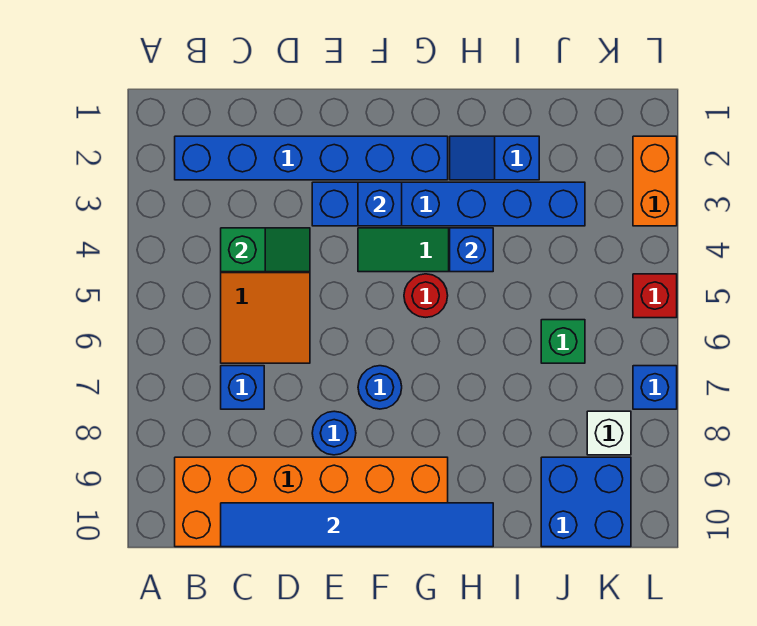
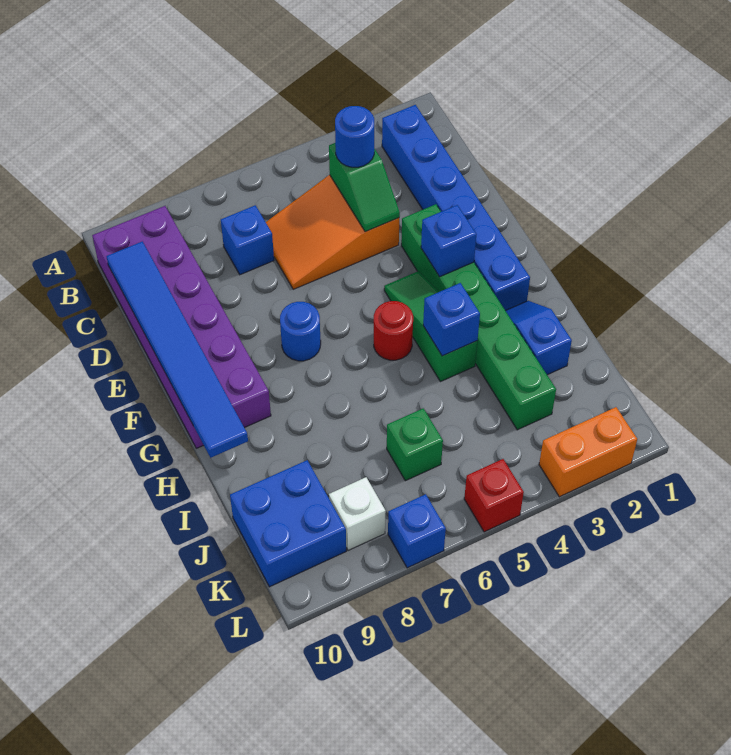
orange brick B9:G10 level 1 -> purple brick B9:G10 level 1
blue brick E3:J3 level 1 -> green brick E3:J3 level 1
blue round brick E8 level 1 -> blue round brick C4 level 3

